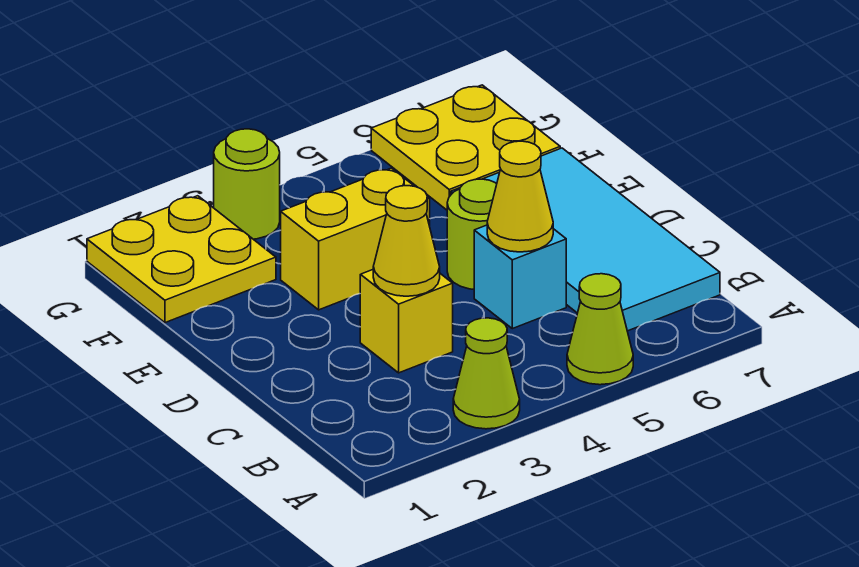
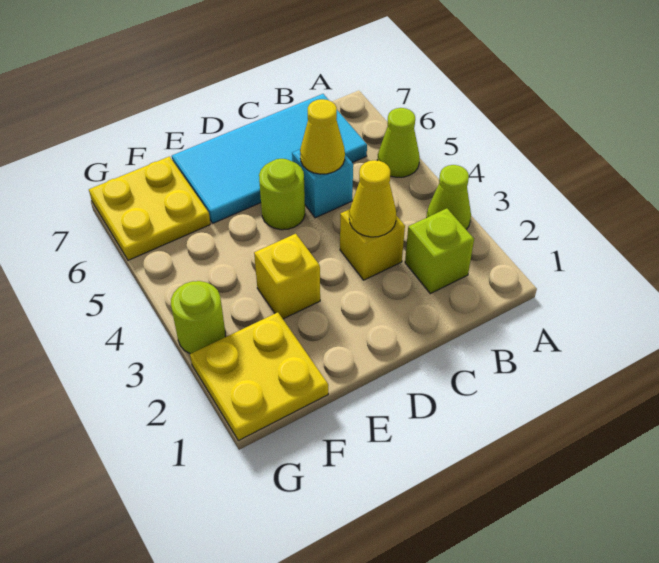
none -> lime brick B2 level 1
yellow brick E3:E4 level 1 -> yellow brick E3 level 1

